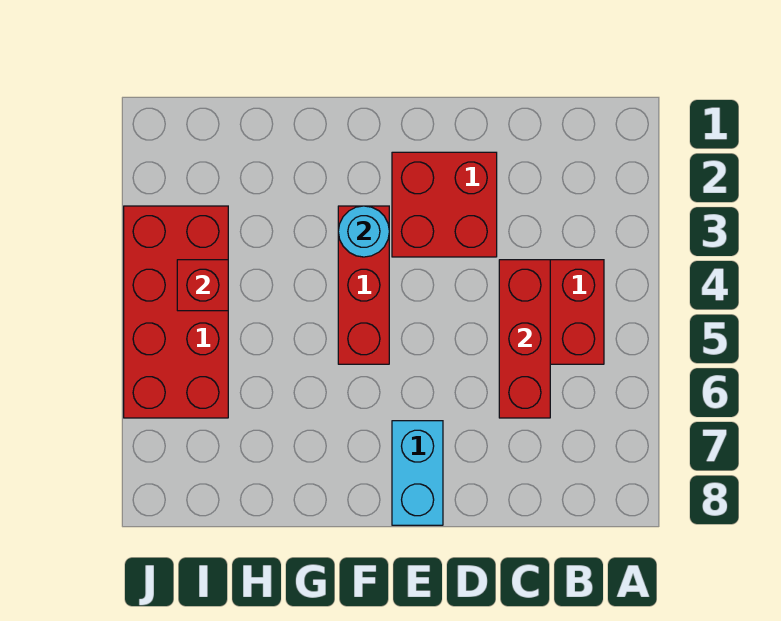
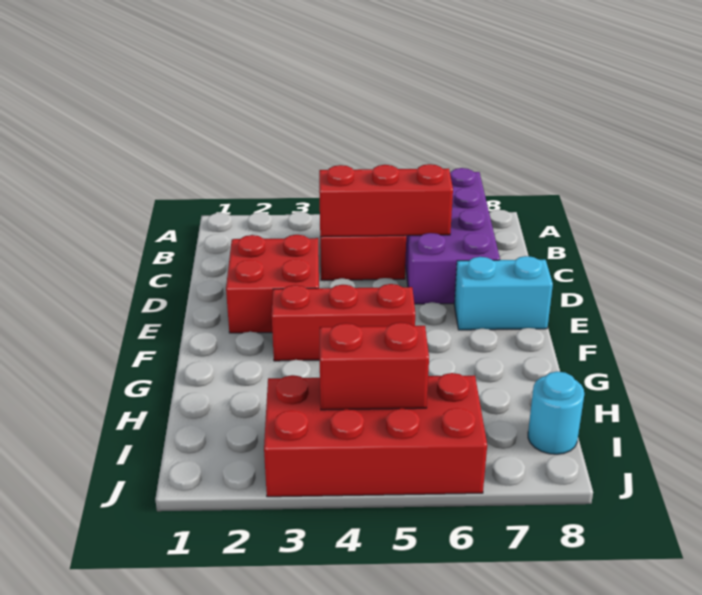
none -> purple brick A6:D7 level 1
cyan round brick F3 level 2 -> cyan round brick I8 level 1
red brick I4 level 2 -> red brick I4:I5 level 2

